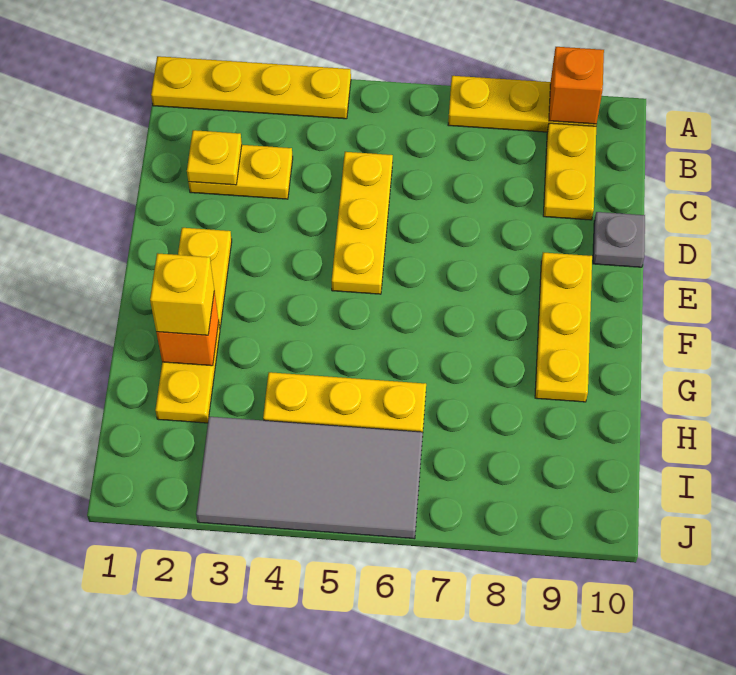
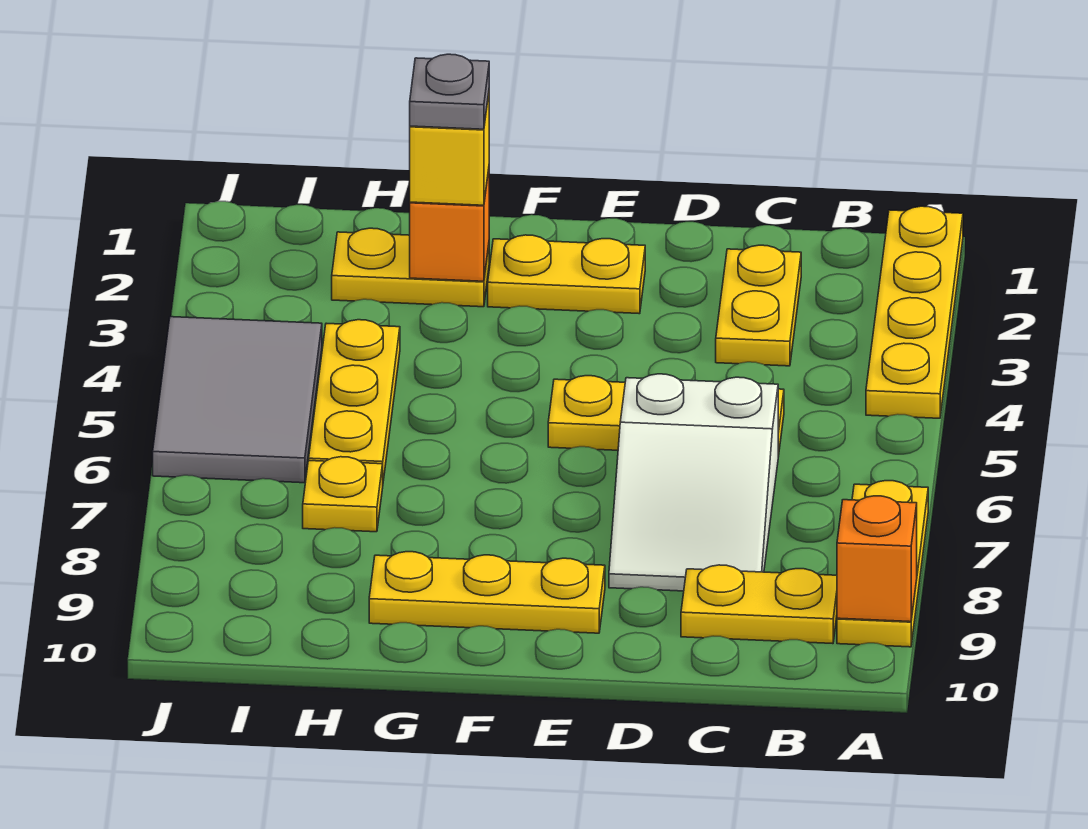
yellow plate C2 level 2 -> yellow plate H7 level 1
none -> white slope C6:D8 level 1 top 6
grey plate D10 level 1 -> grey plate G2 level 4
grey tile I3:J6 level 1 -> grey tile I4:J6 level 1

